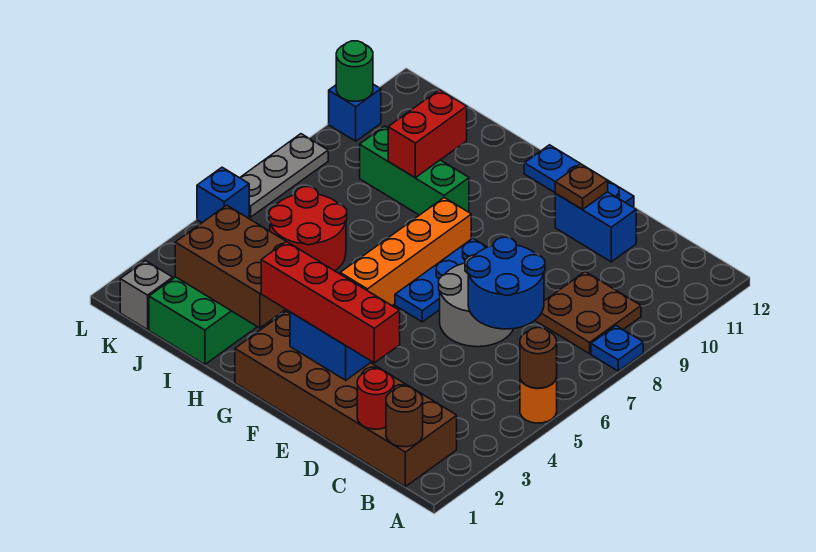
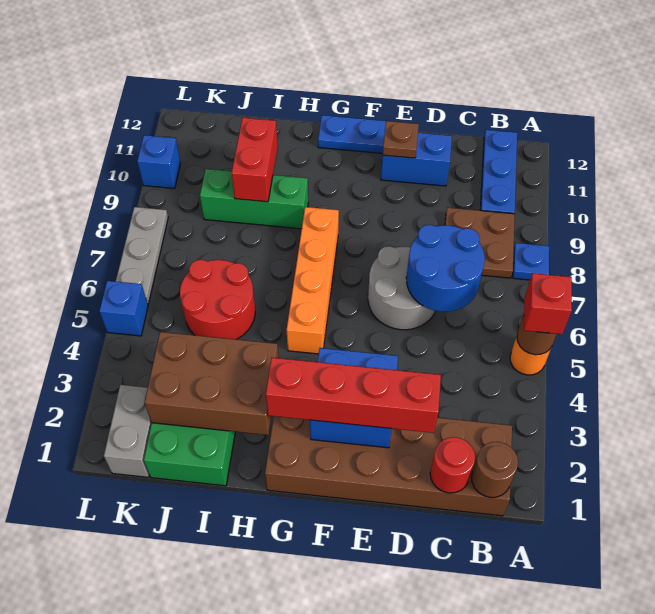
none -> red brick A5 level 3
blue plate F6:F8 level 1 -> blue plate B10:B12 level 1
grey brick K1 level 1 -> grey brick K1:K2 level 1
green round brick L10 level 2 -> none

